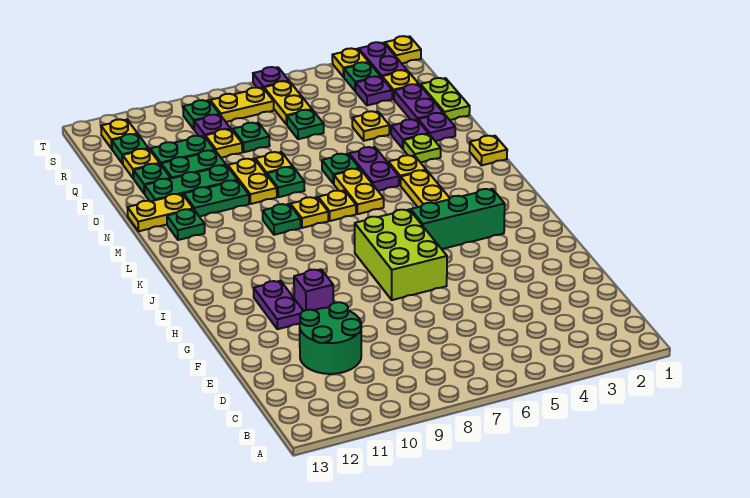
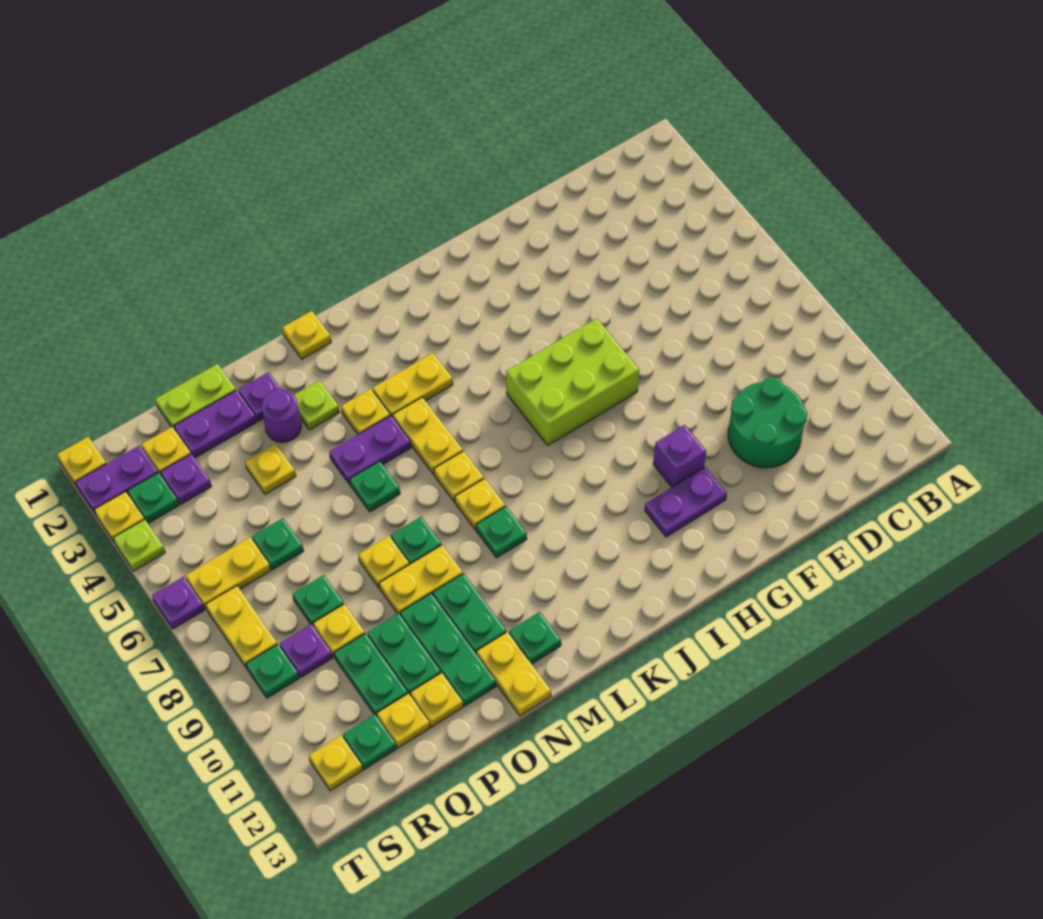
green brick I3:I5 level 1 -> none
yellow plate L6:M6 level 1 -> yellow plate L5:L6 level 1
purple plate O3 level 1 -> purple round brick O3 level 1
green plate P12 level 1 -> yellow plate P12 level 1
none -> lime plate T4 level 1

